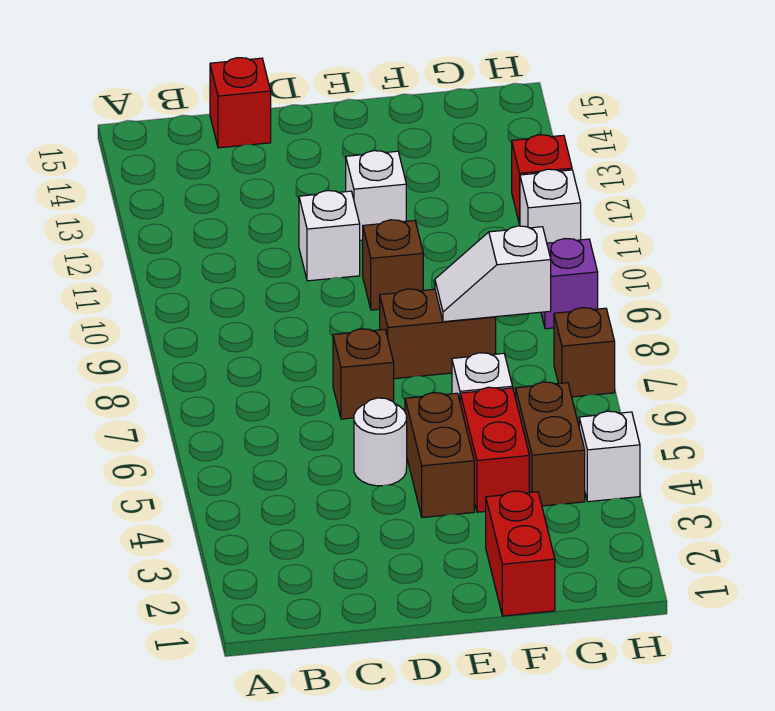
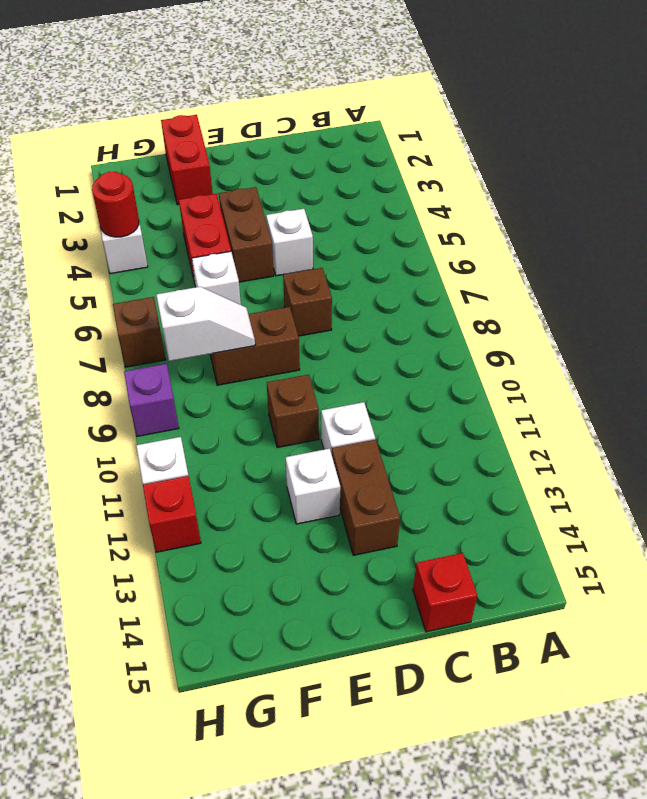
white round brick D5 level 1 -> white brick D5 level 1
brown brick G4:G5 level 1 -> brown brick D12:D13 level 1
none -> red round brick H4 level 2

